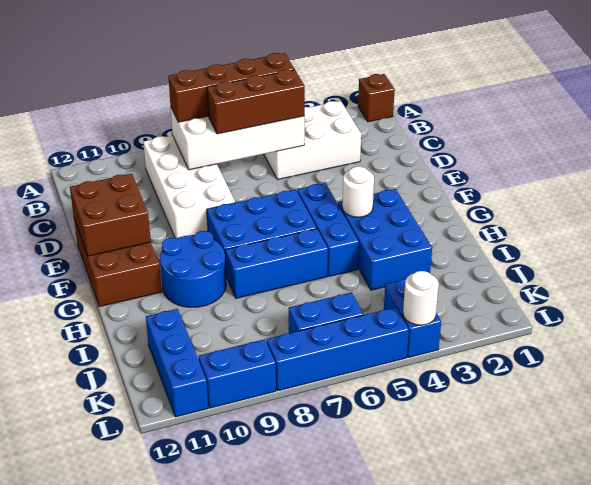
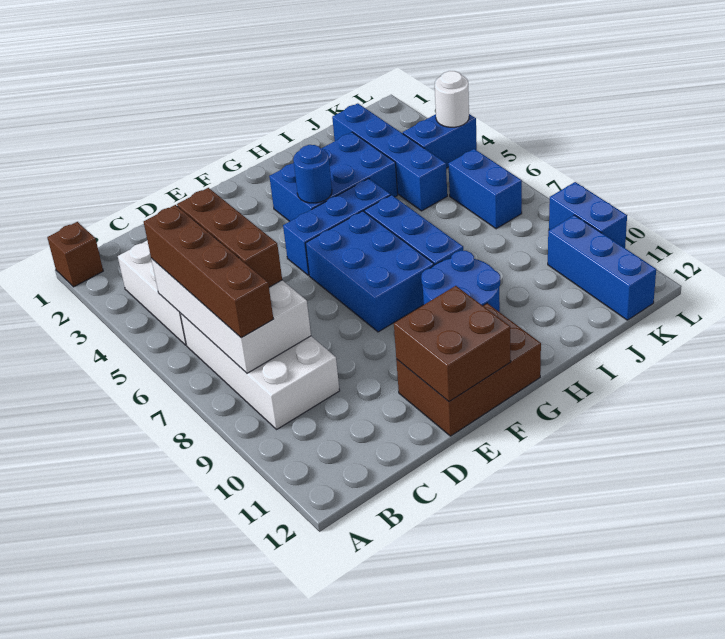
white brick B8:E9 level 1 -> white brick B6:C9 level 1
white round brick G4 level 2 -> blue round brick G4 level 2
blue brick J11:L11 level 1 -> blue brick K10:K12 level 1
blue brick L5:L8 level 1 -> blue brick J2:J5 level 1

